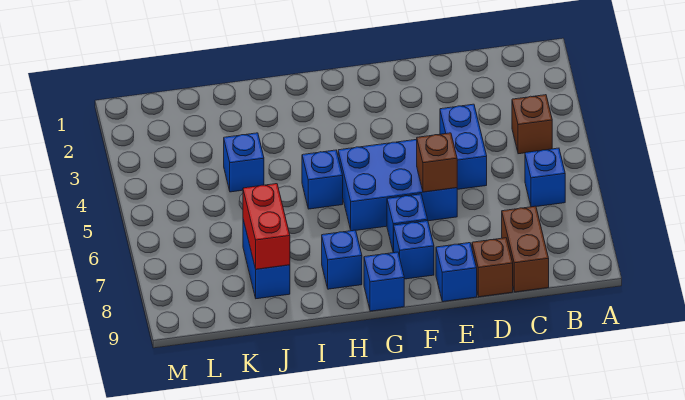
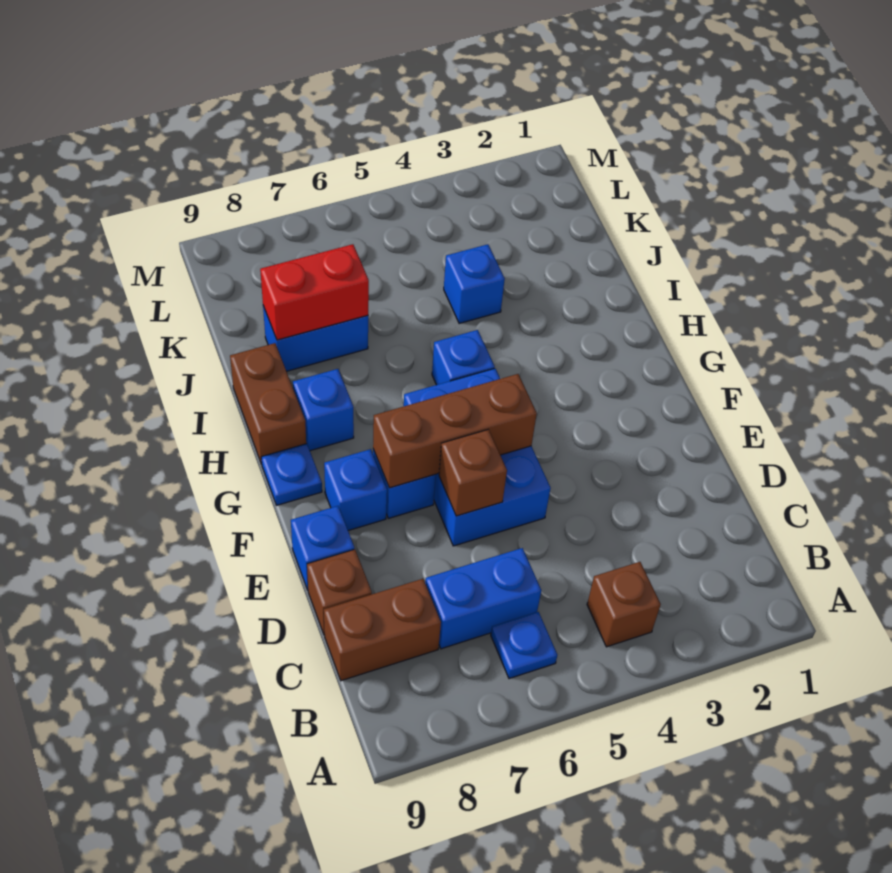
blue brick B6 level 1 -> blue plate B6 level 1
blue brick D4:D5 level 1 -> blue brick C6:C7 level 1
none -> brown brick F5:F7 level 2
blue brick G9 level 1 -> blue plate G9 level 1
none -> brown brick H9:I9 level 1

